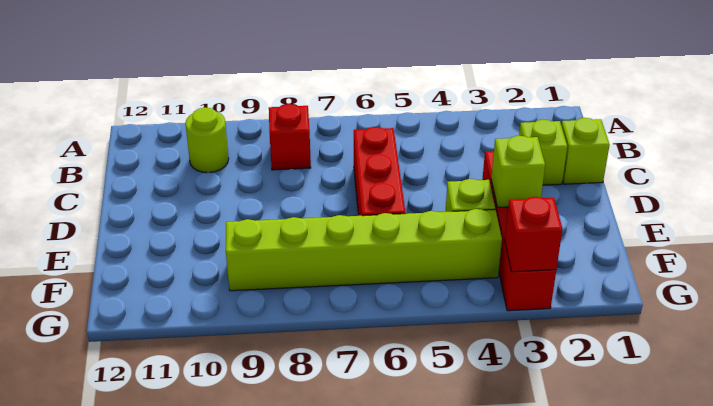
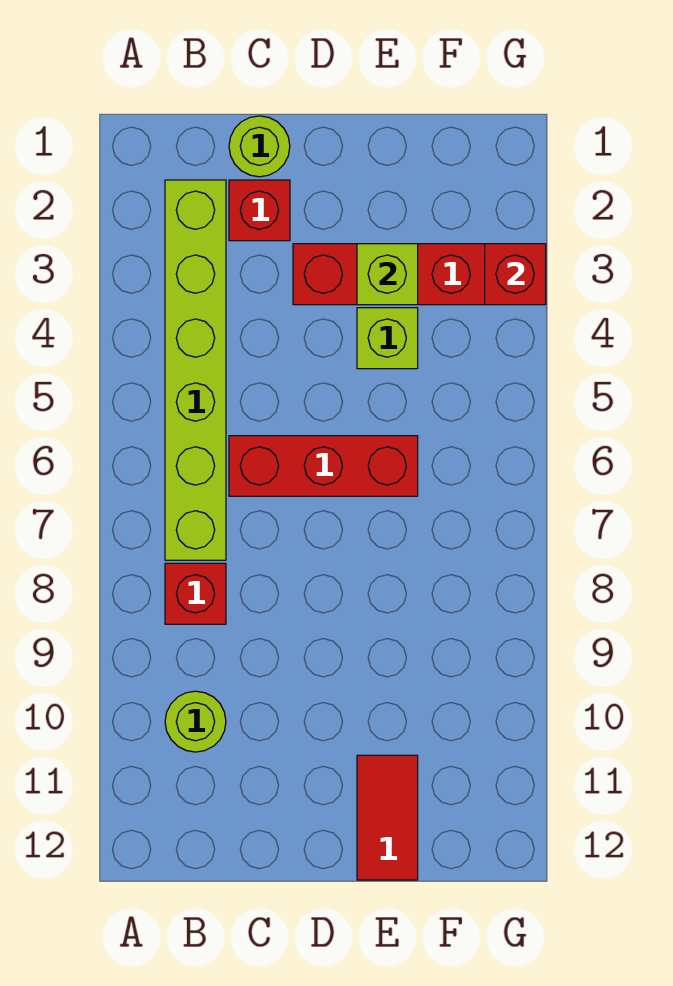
lime brick C1 level 1 -> lime round brick C1 level 1
lime brick C2 level 1 -> red brick C2 level 1
none -> red tile E11:E12 level 1
lime brick F4:F9 level 1 -> lime brick B2:B7 level 1

